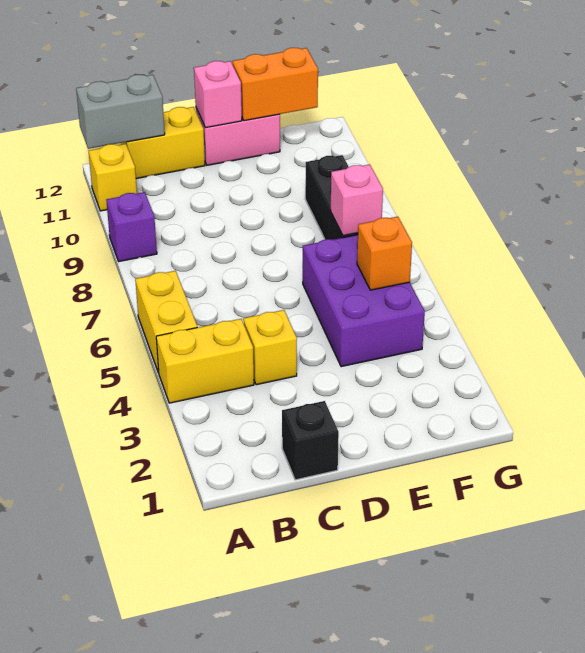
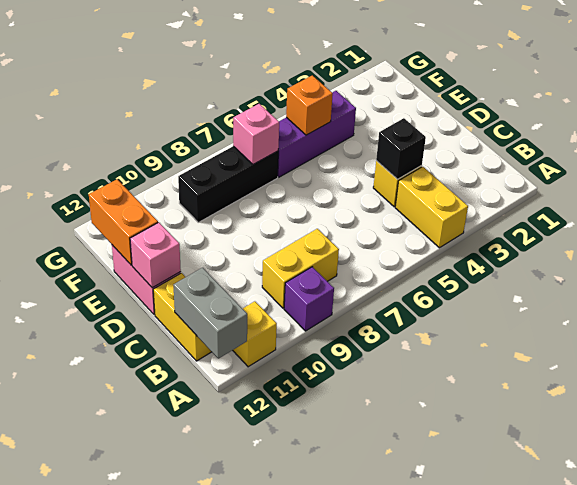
yellow brick A5:A6 level 1 -> yellow brick B8:B9 level 1
black brick C1 level 1 -> black brick C4 level 2
purple brick E4:F6 level 1 -> purple brick F4:F6 level 1

